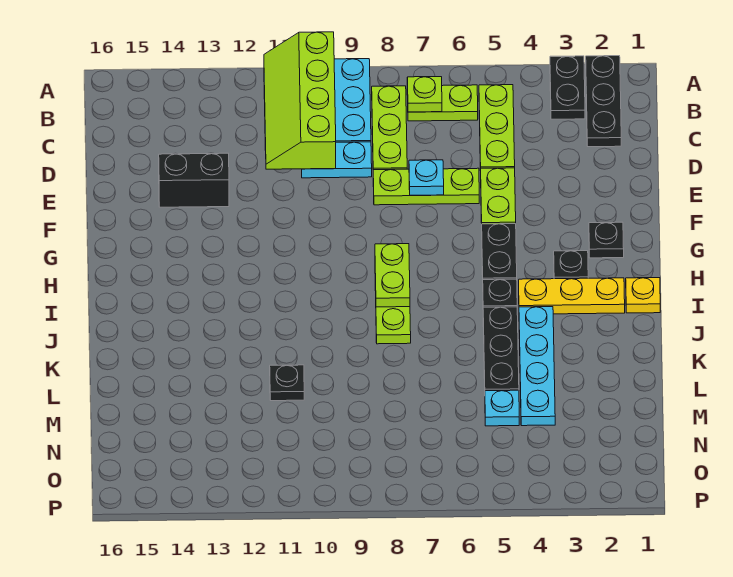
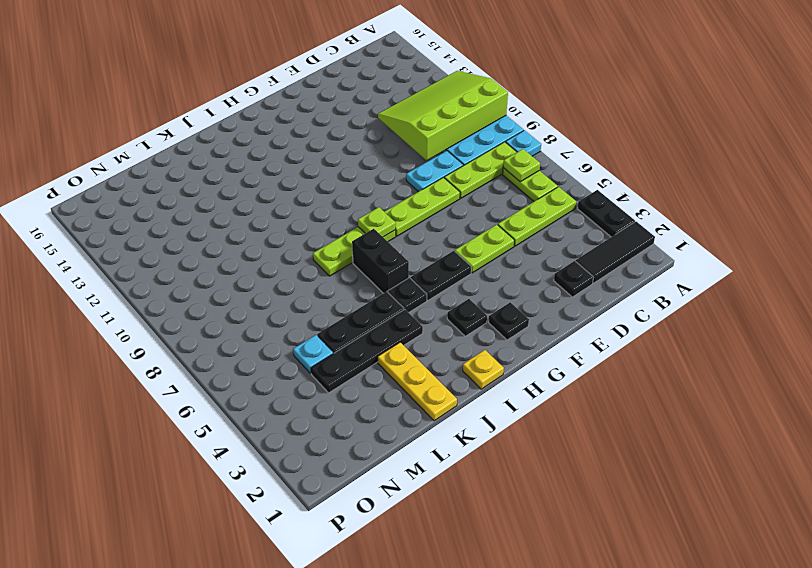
black plate A2:C2 level 1 -> black tile A2:C2 level 1
black plate A3:B3 level 1 -> black plate A3:A4 level 1
lime slope A10:D11 level 2 top 10 -> lime slope A10:D12 level 2 top 10
cyan plate D9:D10 level 1 -> cyan plate D9:E9 level 1
lime plate E6:E8 level 1 -> lime plate E8:G8 level 1
cyan plate E7 level 2 -> cyan plate A8 level 1
black brick E13:E14 level 1 -> black brick I6:I7 level 1
lime plate H8:I8 level 2 -> lime plate H8 level 2
yellow plate I2:I4 level 1 -> yellow plate K1:K3 level 1
cyan plate J4:M4 level 1 -> black plate J4:M4 level 1
black plate L11 level 1 -> black plate D2 level 1

